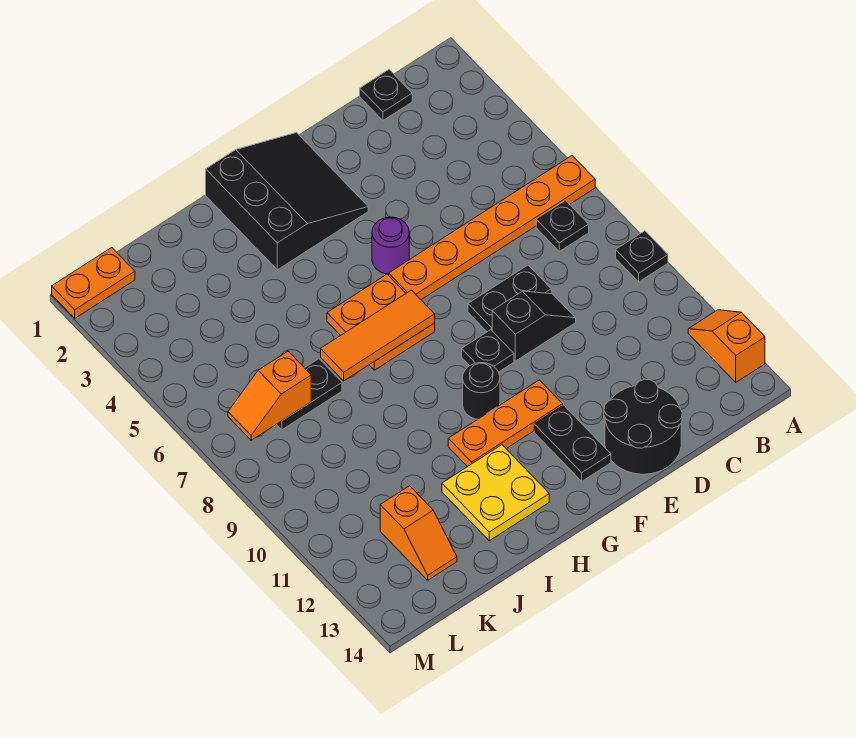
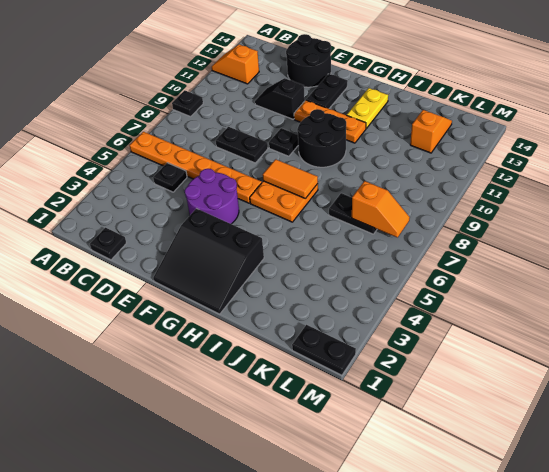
orange slope A12:A13 level 1 top 13 -> orange slope A12:B12 level 1 top B
black plate B7 level 1 -> black plate C5 level 1
black slope D9:E9 level 1 top E -> black slope D11:E11 level 1 top E
black slope F1:H3 level 1 top H -> black slope F1:H3 level 1 top 3
purple round brick F5 level 1 -> purple round brick E4:F5 level 1
orange tile G7:I7 level 2 -> orange tile G7:H7 level 2
black round brick G10 level 1 -> black round brick G9:H10 level 1
yellow plate H12:I13 level 1 -> yellow plate H12:H13 level 1
orange plate L1:M1 level 1 -> black plate L1:M1 level 1

